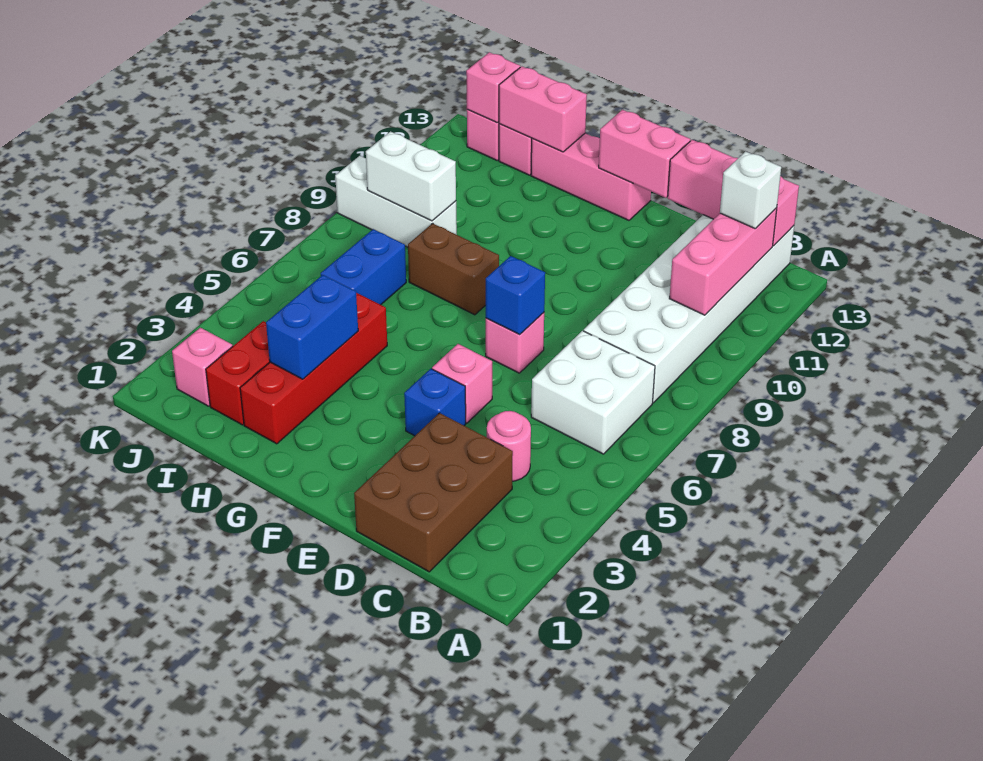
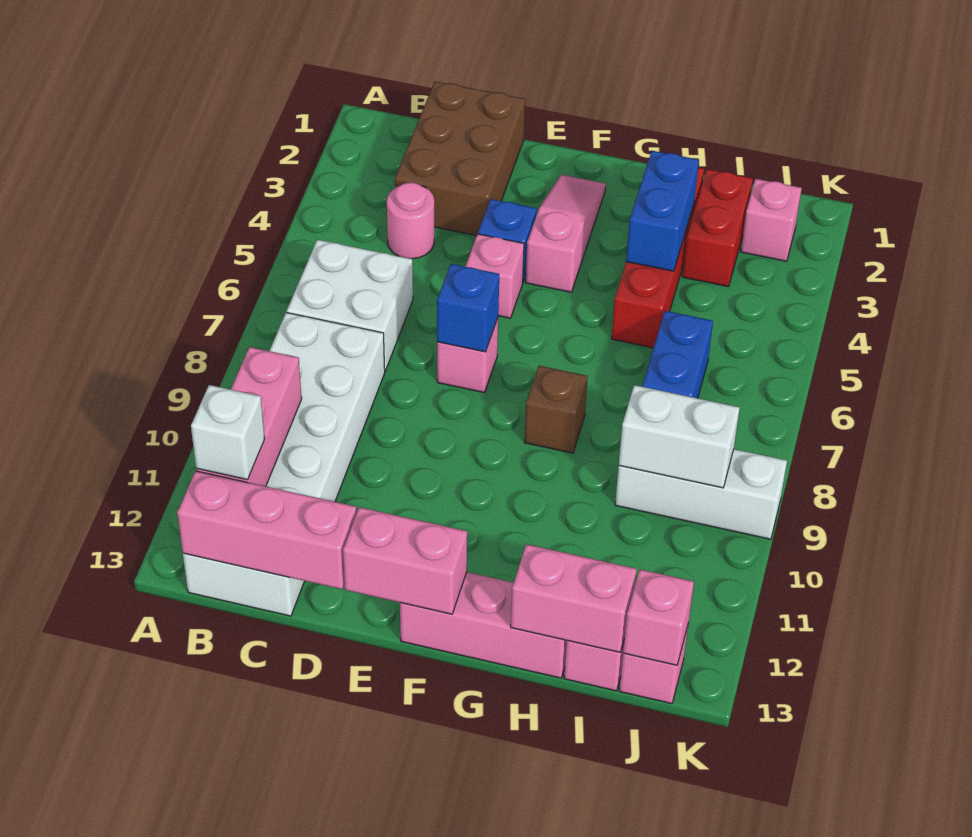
none -> pink slope F2:F4 level 1 top 4
brown brick G8:H8 level 1 -> brown brick G8 level 1

